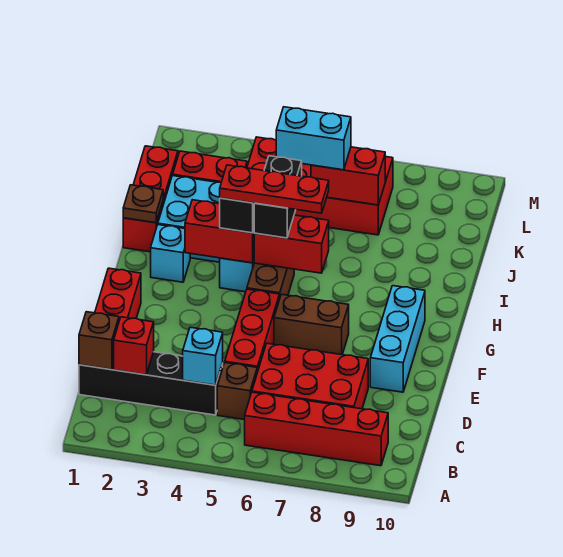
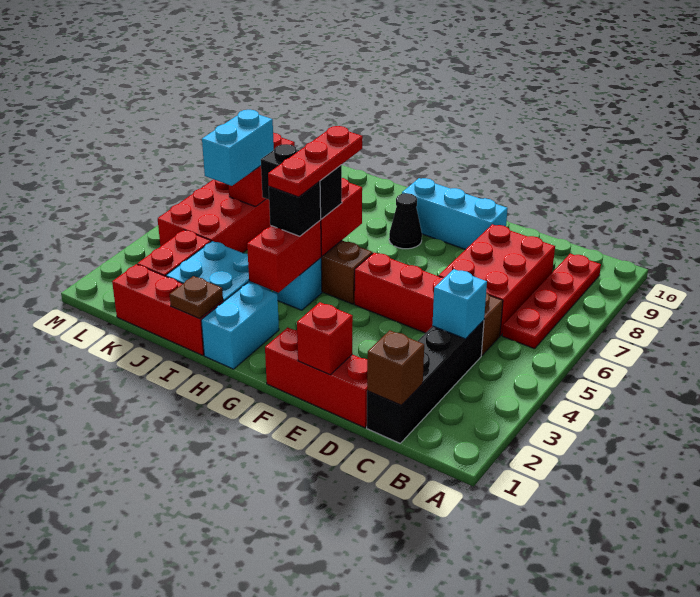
red brick B6:B9 level 1 -> red plate B6:B9 level 1
red brick C2 level 2 -> red brick E1 level 2
brown brick F6:F7 level 1 -> none
none -> black cone G8 level 1
cyan brick H2 level 1 -> cyan brick H1:H2 level 1

